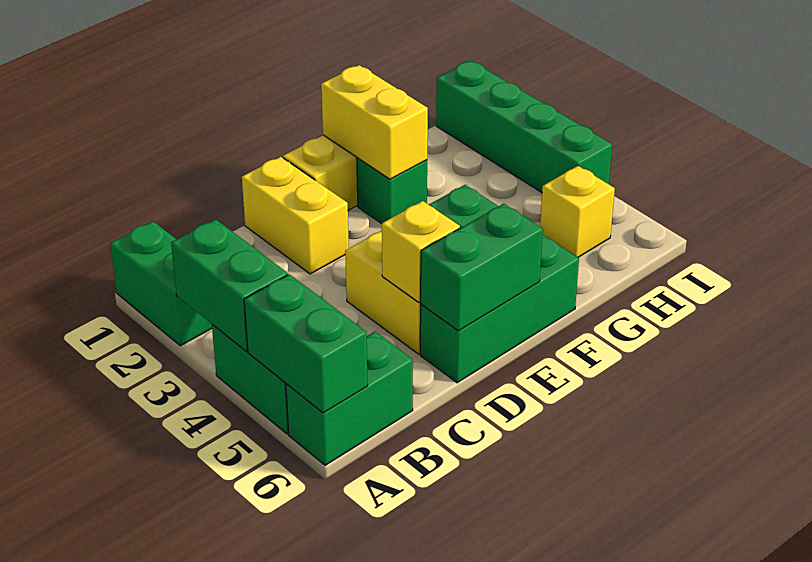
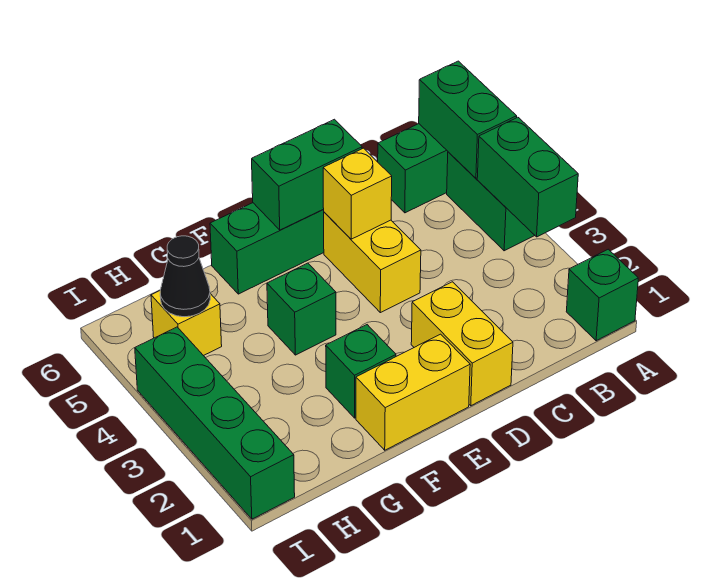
green brick A1:A2 level 1 -> green brick A1 level 1
yellow brick F1:F2 level 2 -> none
none -> black cone H5 level 2

